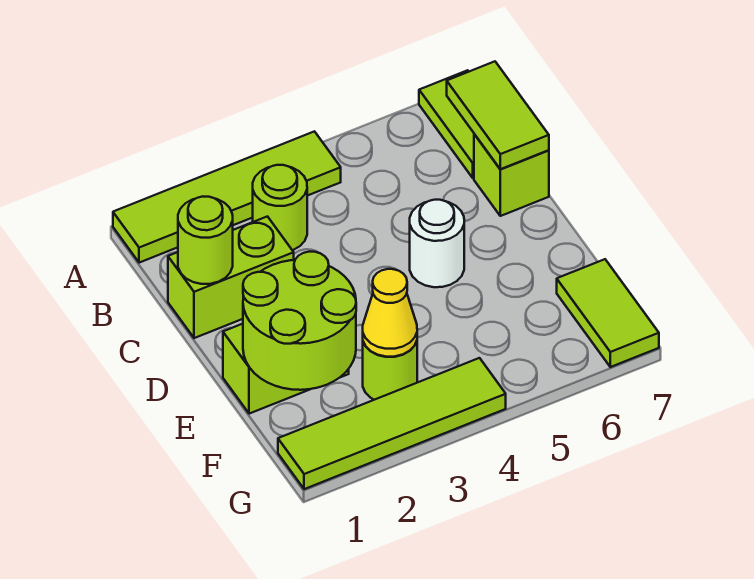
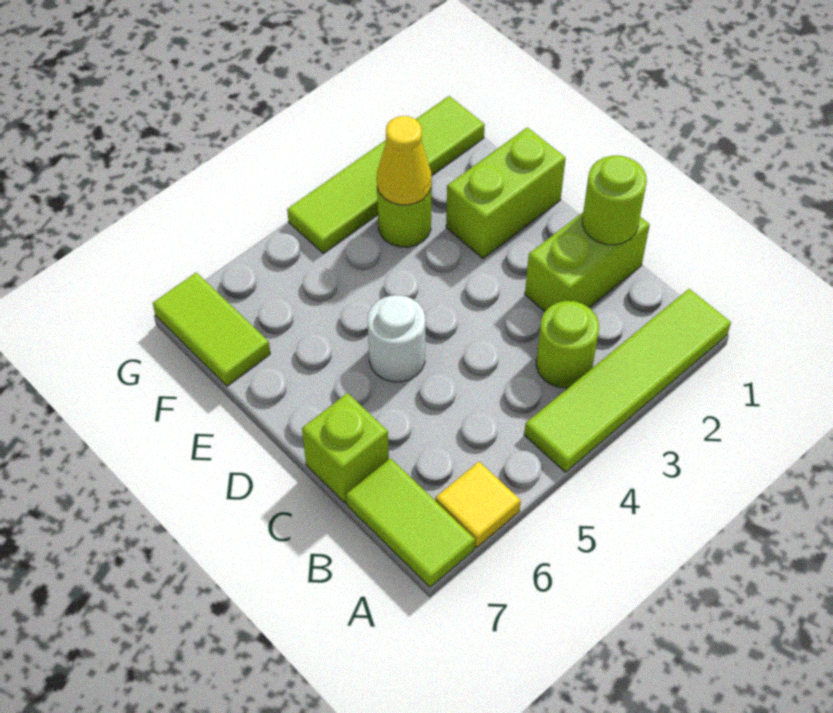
none -> yellow tile A6 level 1
lime tile B7:C7 level 2 -> none
lime round brick E1:F2 level 2 -> none

